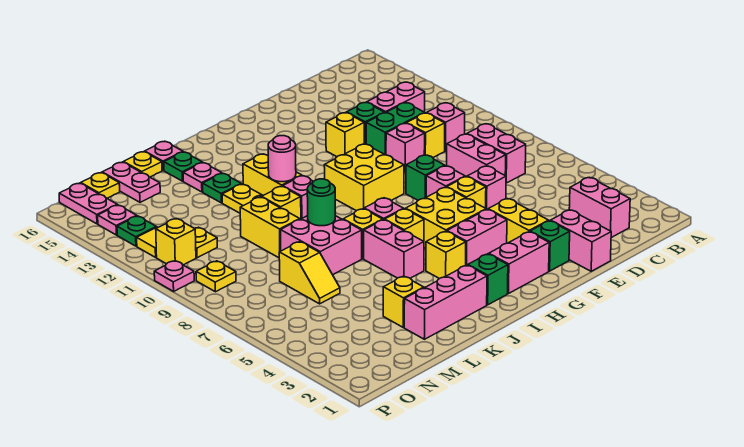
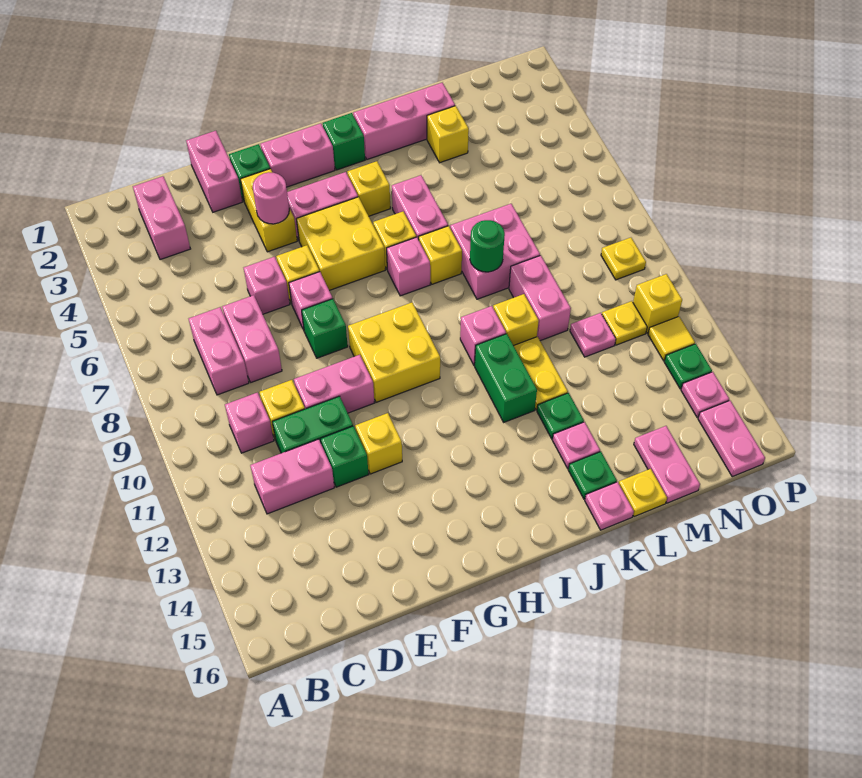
pink brick E10 level 1 -> pink brick E10:F10 level 1
yellow brick J11:J12 level 1 -> green brick J11:J12 level 1
pink round brick J11 level 2 -> pink round brick F4 level 2
yellow brick L9:L10 level 1 -> pink brick L9:L10 level 1
yellow slope M6:M7 level 1 top 7 -> none
yellow plate N16 level 1 -> none
pink plate P10 level 1 -> pink plate M11 level 1

